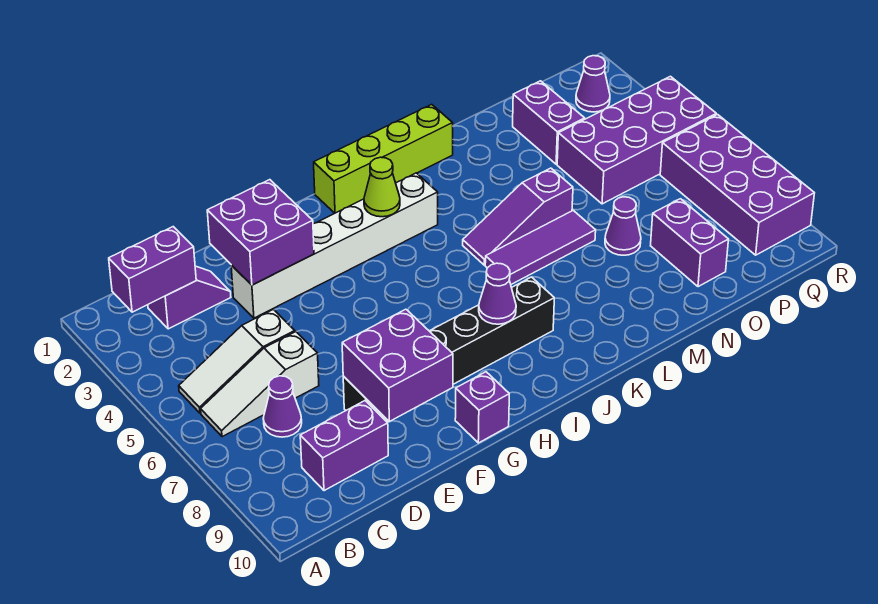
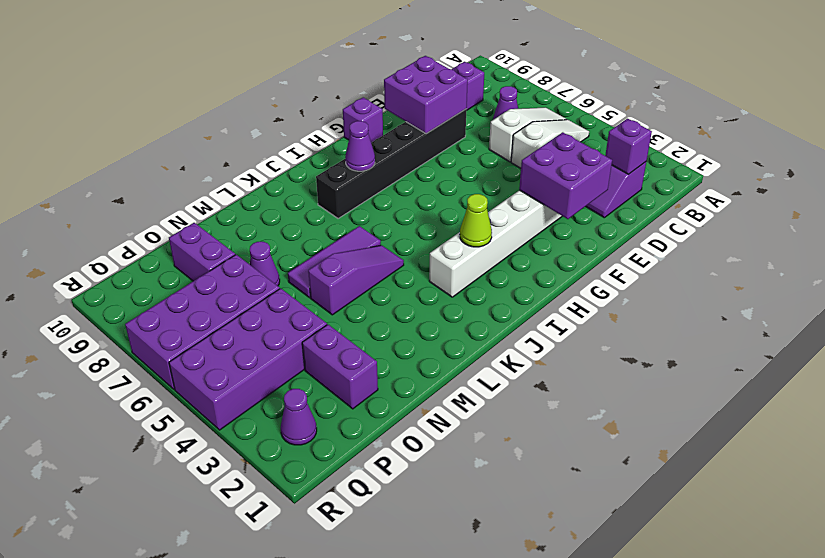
purple brick B2:C2 level 2 -> purple brick C2 level 2
lime brick I1:L1 level 1 -> none
purple brick Q6:R9 level 1 -> purple brick O6:R7 level 1

